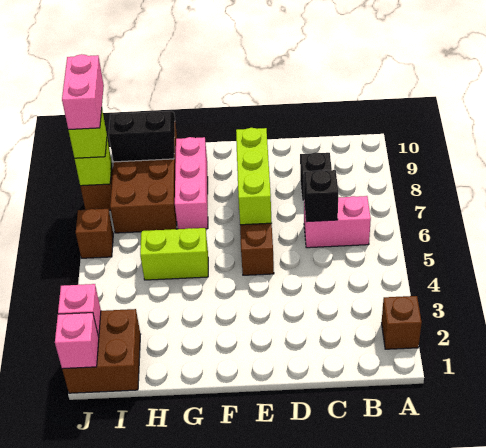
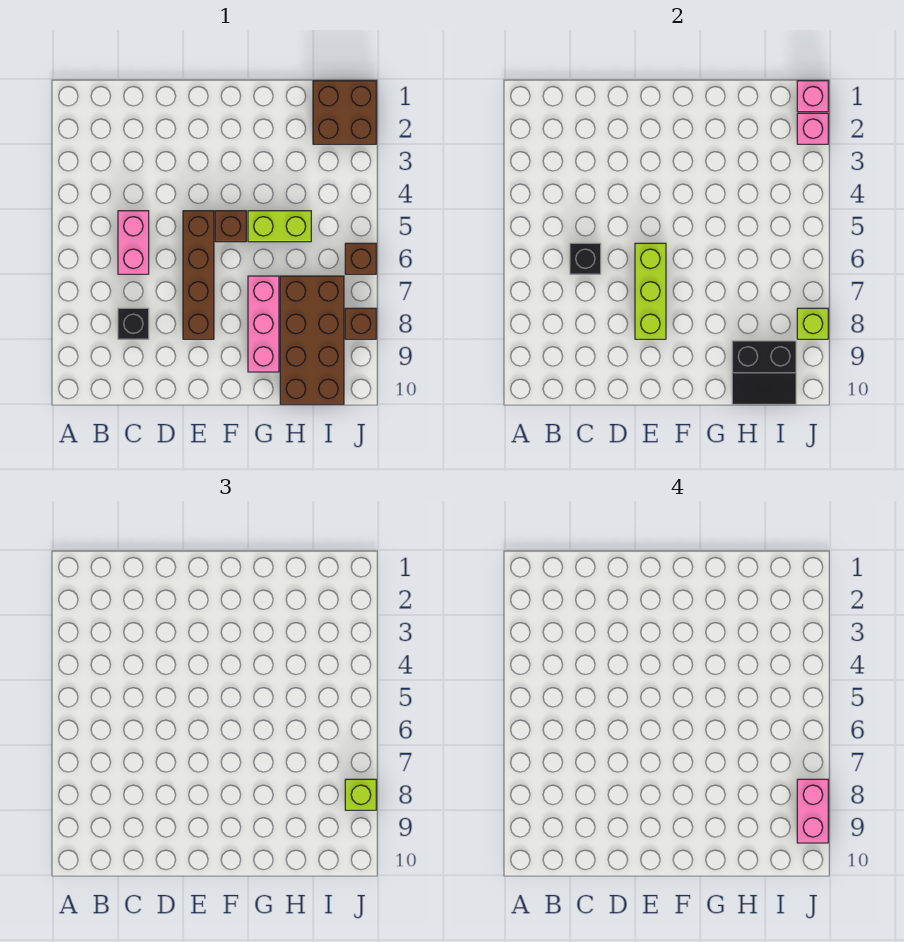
brown brick A2 level 1 -> brown brick F5 level 1
pink brick B6:C6 level 1 -> pink brick C5:C6 level 1

